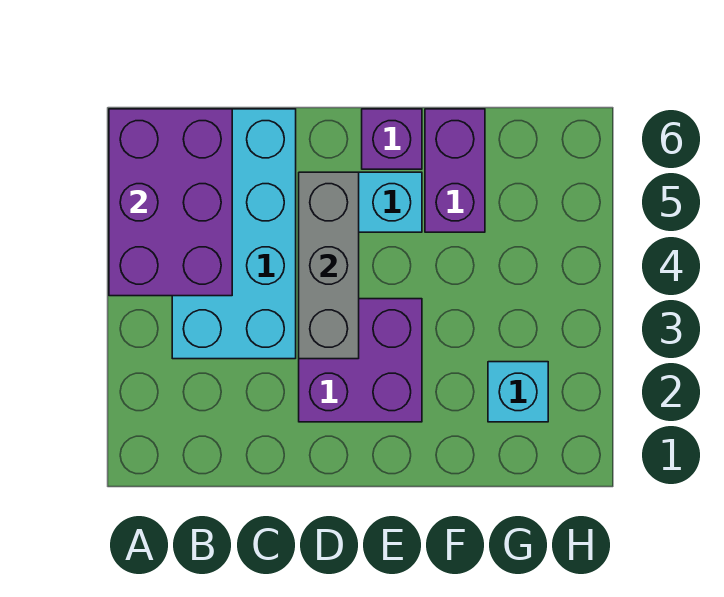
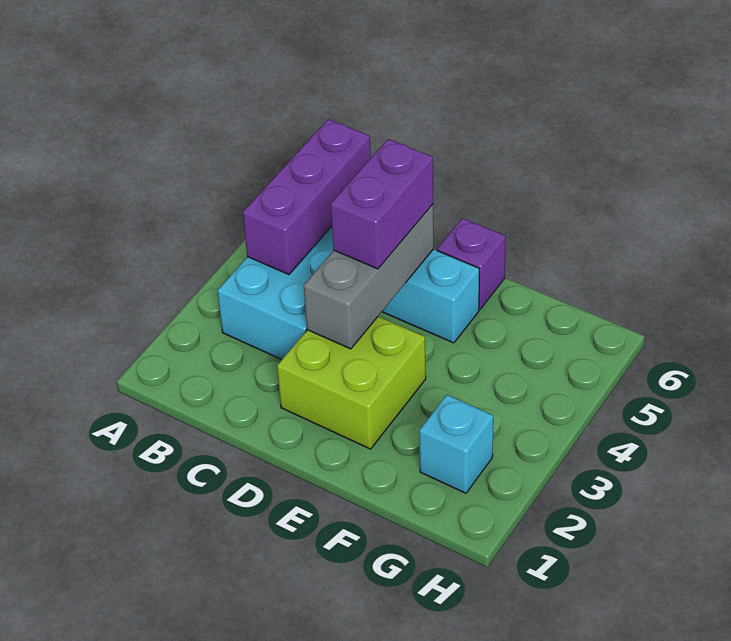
purple brick A4:B6 level 2 -> purple brick B4:B6 level 2
purple brick D2:E3 level 1 -> lime brick D2:E3 level 1
purple brick F5:F6 level 1 -> purple brick D4:D5 level 3

